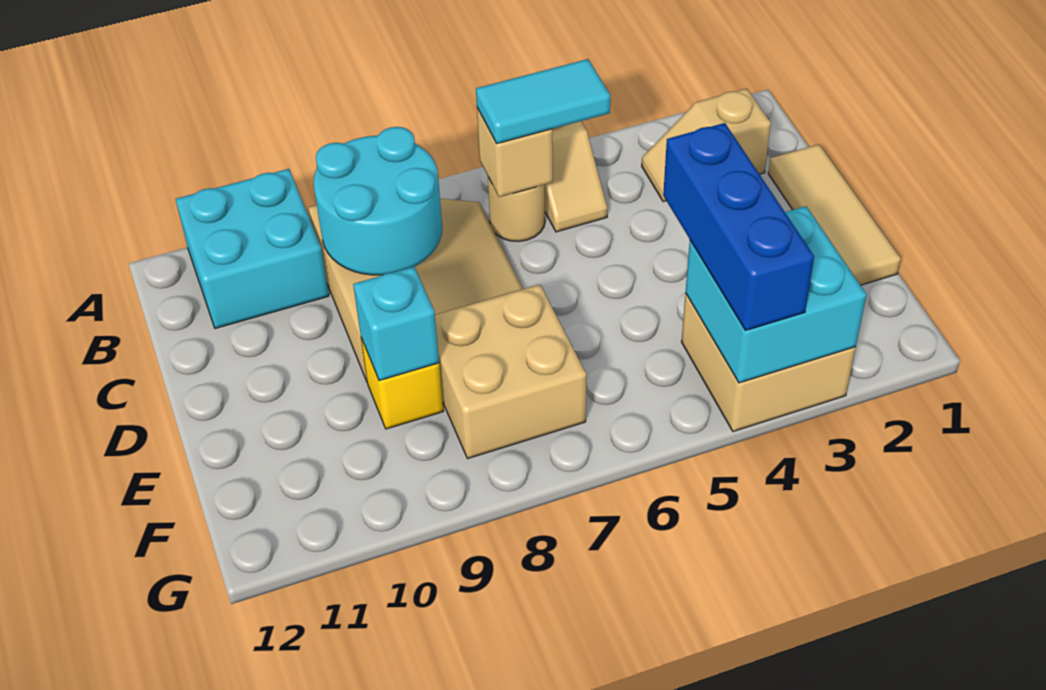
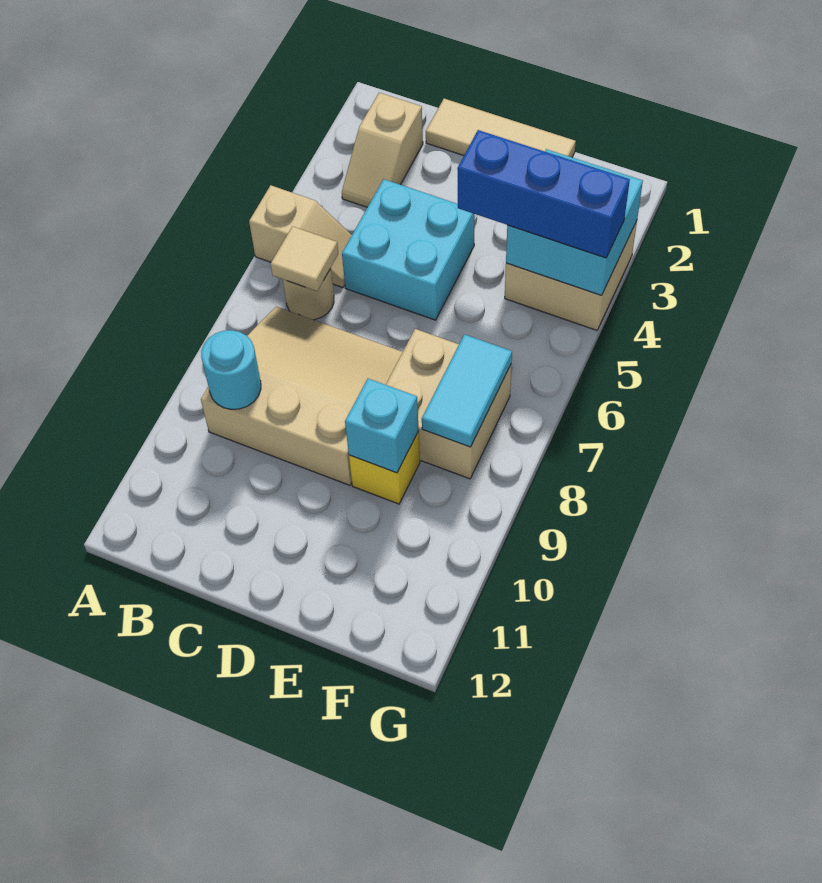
cyan brick A10:B11 level 1 -> cyan brick C4:D5 level 1
cyan tile B5:B6 level 3 -> cyan tile F7:F8 level 2
tan brick B6 level 2 -> tan tile B6 level 2
cyan round brick B8:C9 level 2 -> cyan round brick B9 level 2

